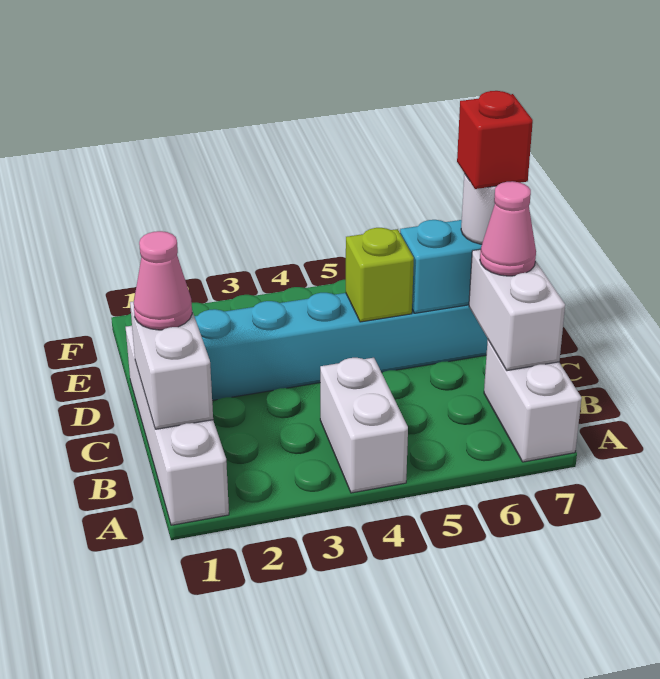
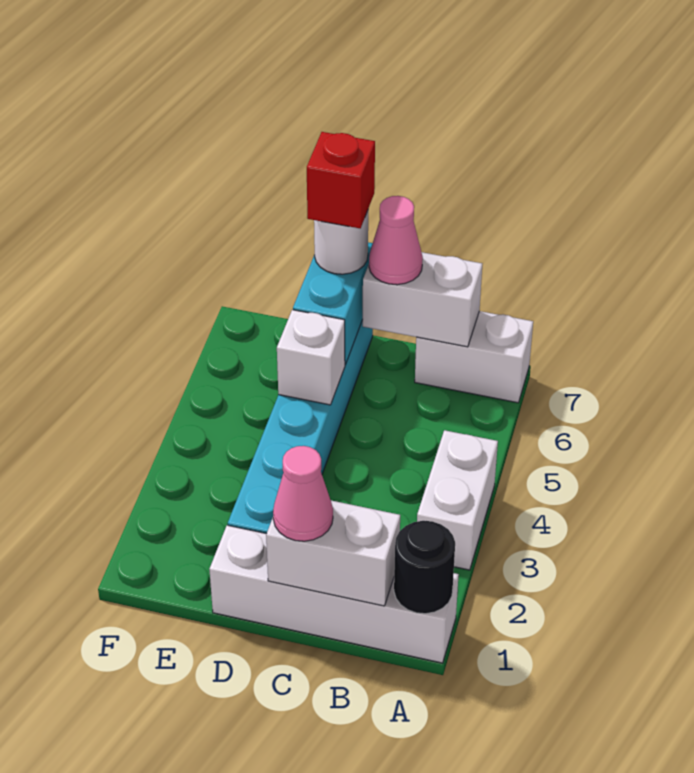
none -> black round brick A1 level 2
white brick A4:B4 level 1 -> white brick A3:A4 level 1
lime brick D5 level 2 -> white brick D5 level 2

